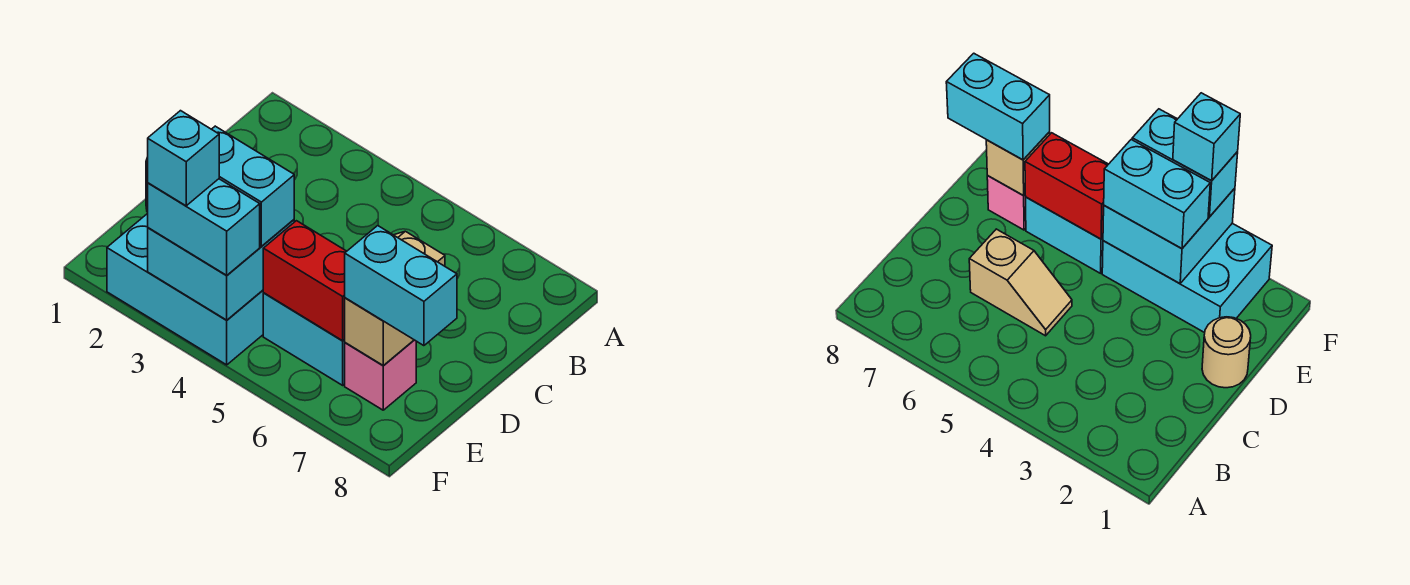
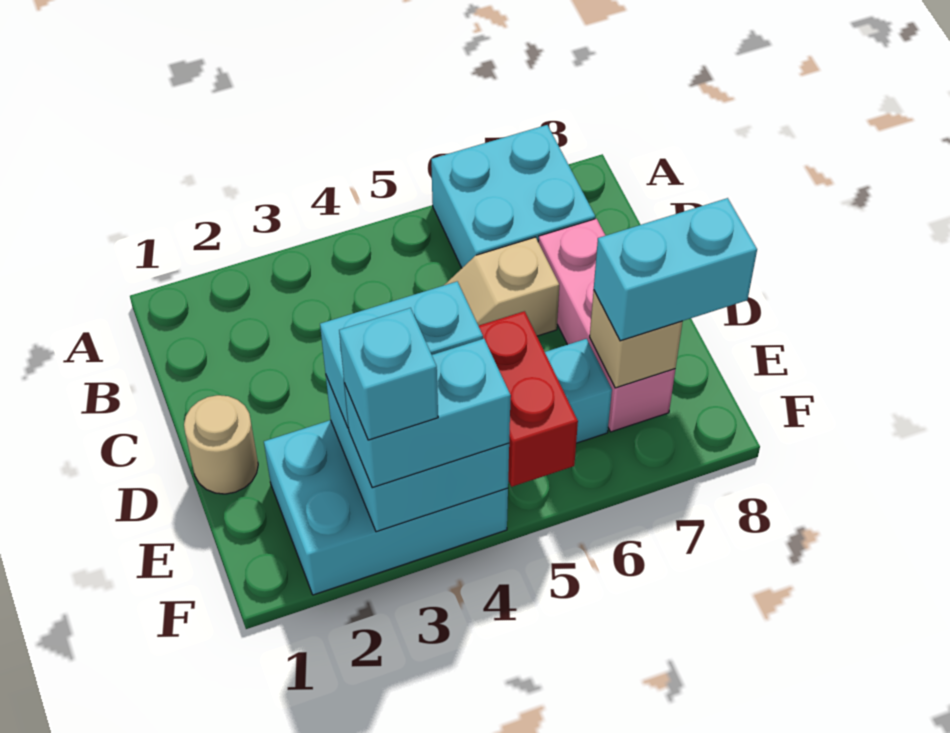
none -> cyan brick A6:B7 level 1
red brick E5:E6 level 2 -> red brick E5:F5 level 2
pink brick E7 level 1 -> pink brick C7:E7 level 1

